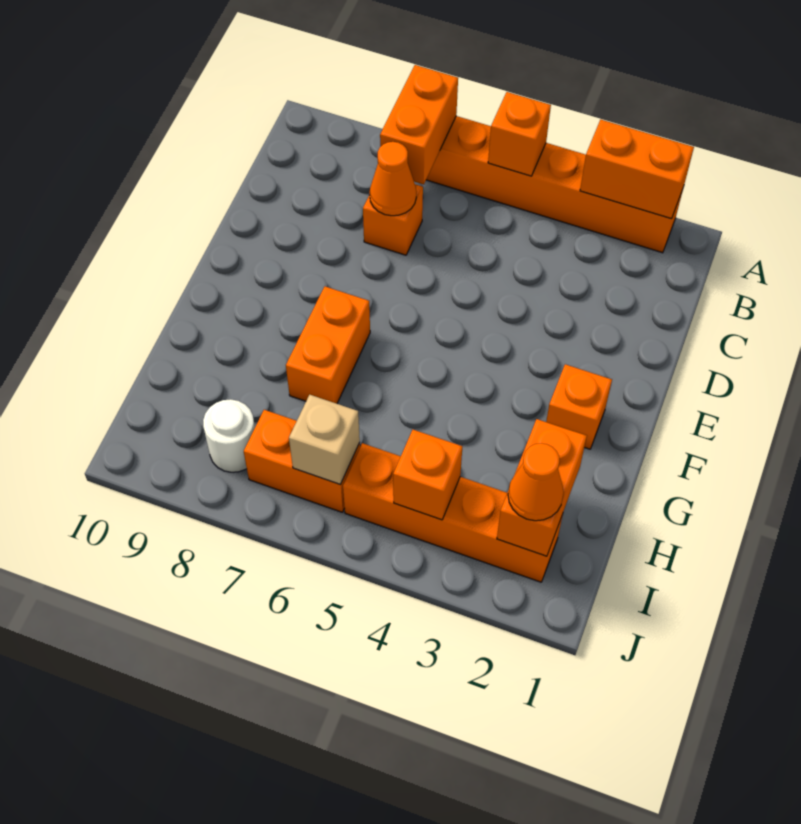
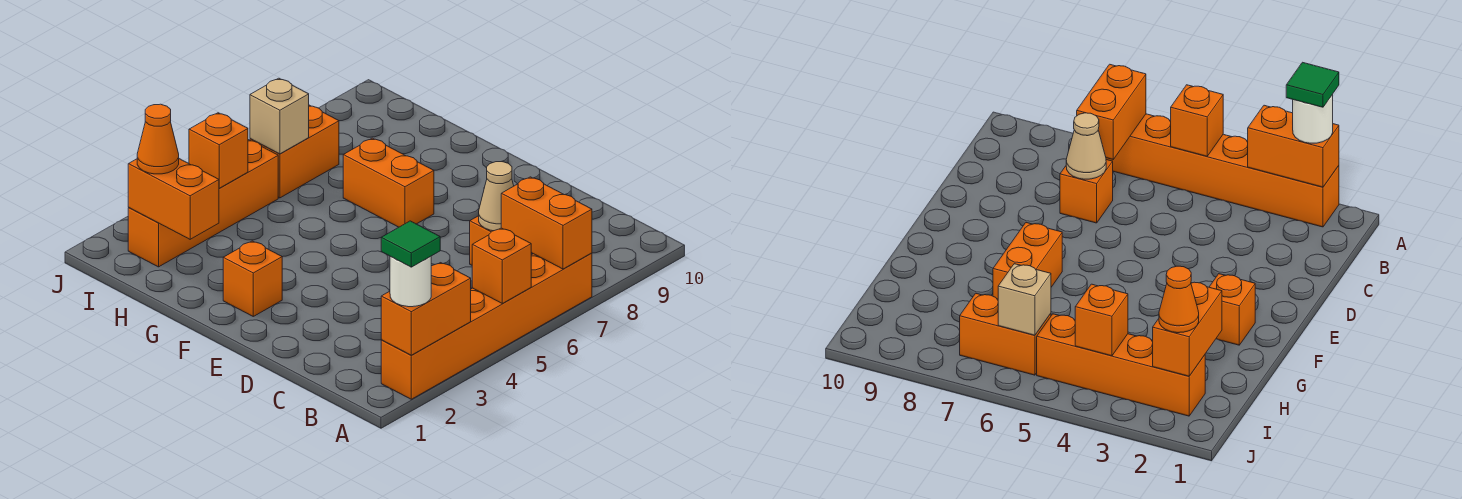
none -> green tile A2 level 4
orange cone C7 level 2 -> tan cone C7 level 2
white round brick I8 level 1 -> white round brick A2 level 3

